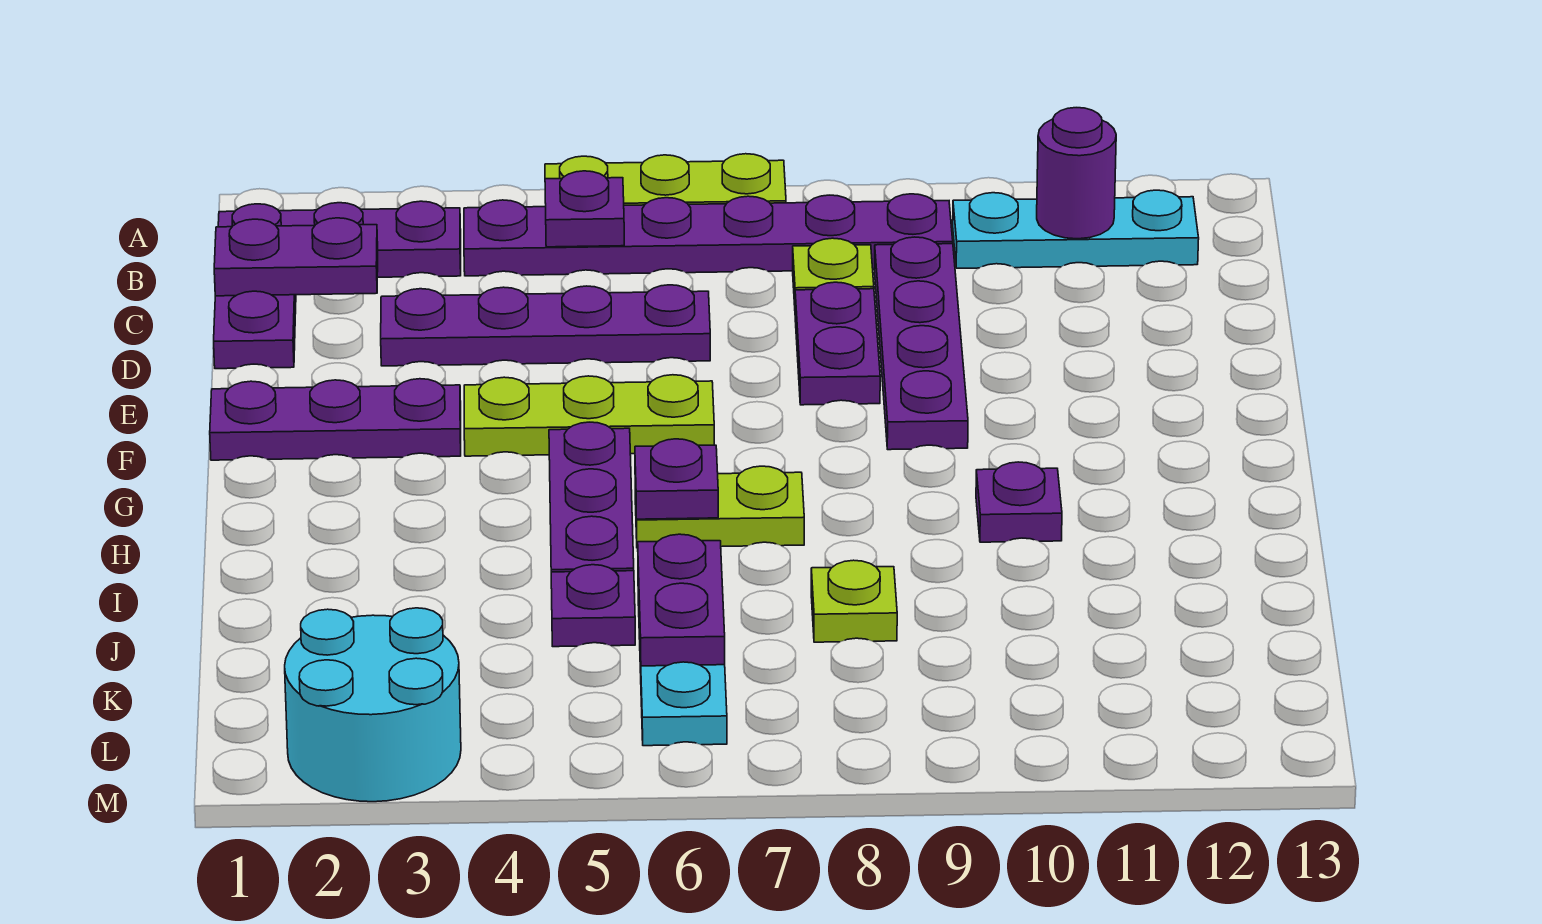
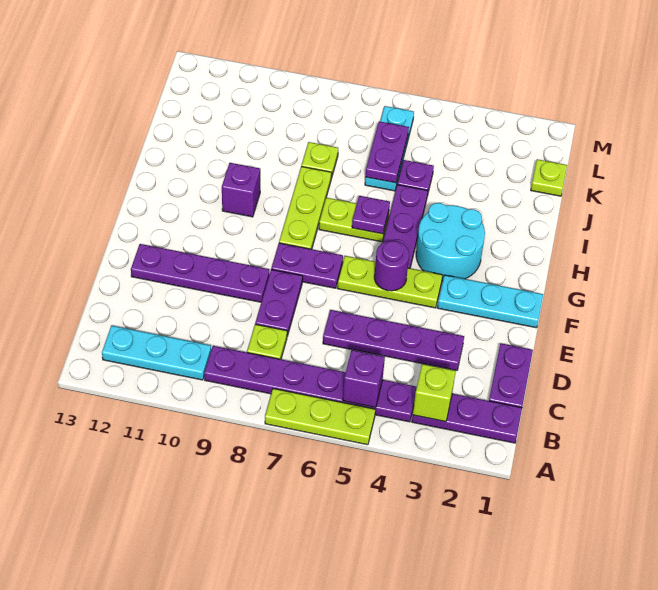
none -> lime brick B3 level 2
purple plate B5 level 2 -> purple brick B5 level 2
purple round brick B11 level 2 -> purple round brick F5 level 2
purple plate C1:C2 level 2 -> purple plate F7:F8 level 1
purple plate C9:F9 level 1 -> purple plate E9:E12 level 1
purple plate F1:F3 level 1 -> cyan plate F1:F3 level 1
none -> lime plate G8:I8 level 1
purple plate H10 level 1 -> purple brick H10 level 1
none -> lime plate K1 level 1
cyan round brick L2:M3 level 1 -> cyan round brick G3:H4 level 1

